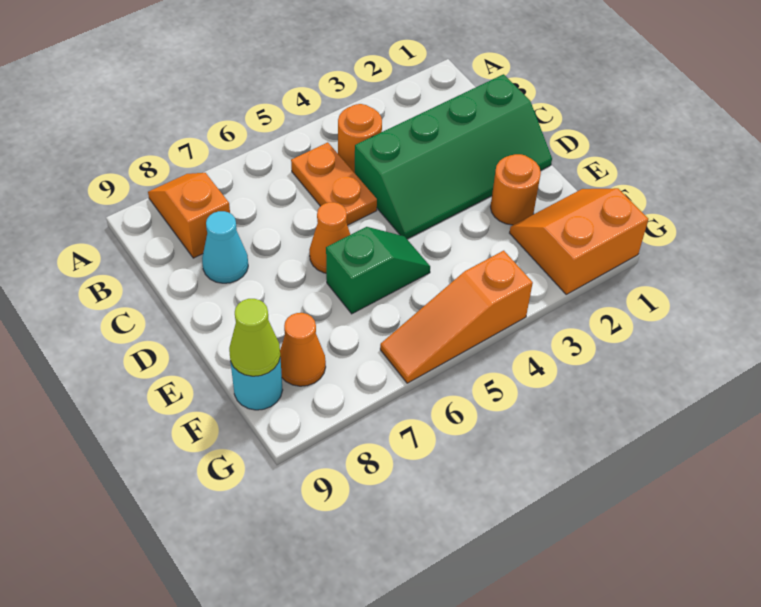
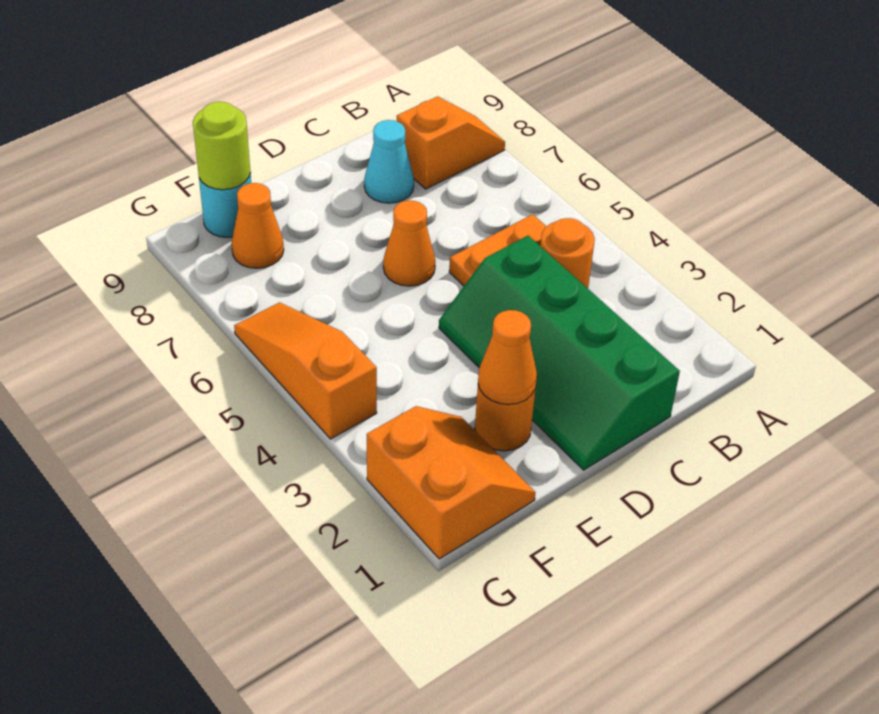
none -> orange cone E2 level 2
green slope E5:E6 level 1 top 6 -> none
lime cone F9 level 2 -> lime round brick F9 level 2

